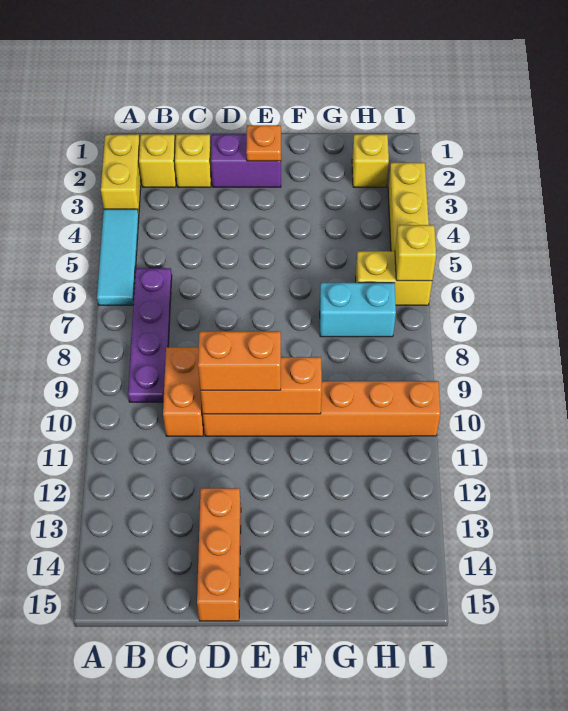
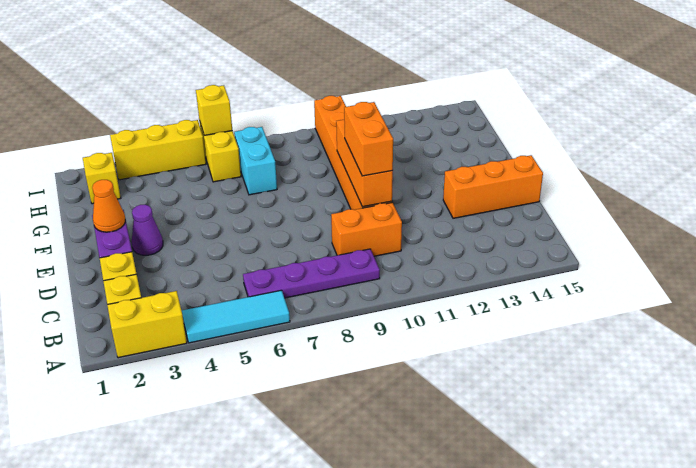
orange plate E2 level 2 -> orange cone E2 level 2
none -> purple cone E3 level 1

